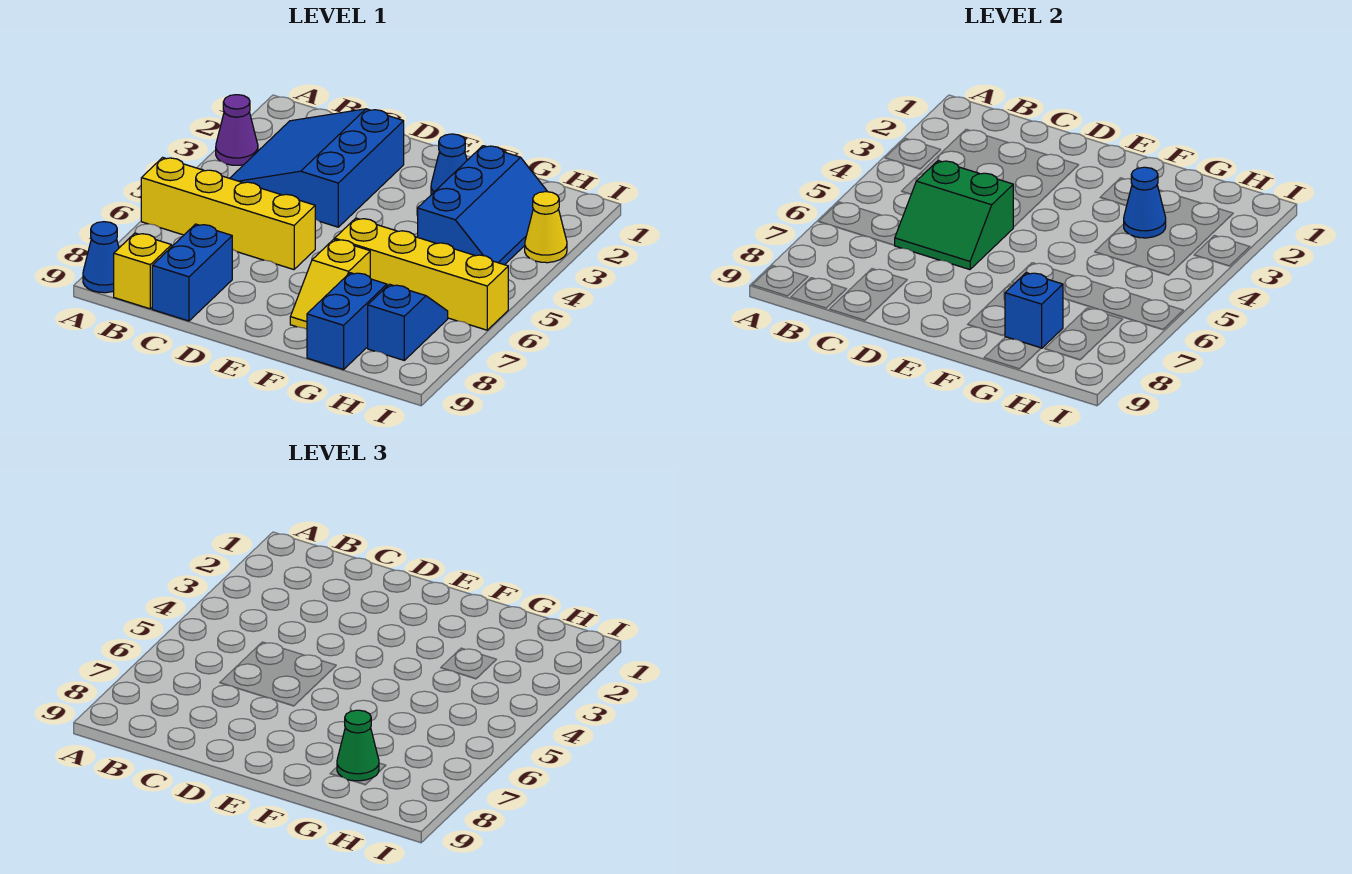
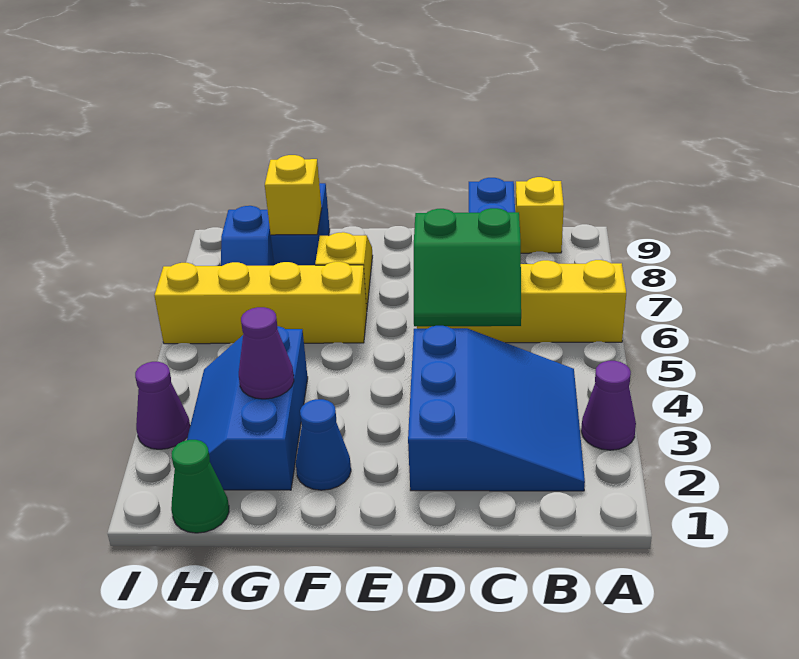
blue cone A9 level 1 -> none
green slope C5:D6 level 2 top 5 -> green slope C5:D6 level 2 top 6
blue cone G3 level 2 -> purple cone G3 level 2
blue brick G8 level 2 -> yellow brick G8 level 2
green cone G8 level 3 -> green cone H1 level 1
yellow cone I3 level 1 -> purple cone I3 level 1

